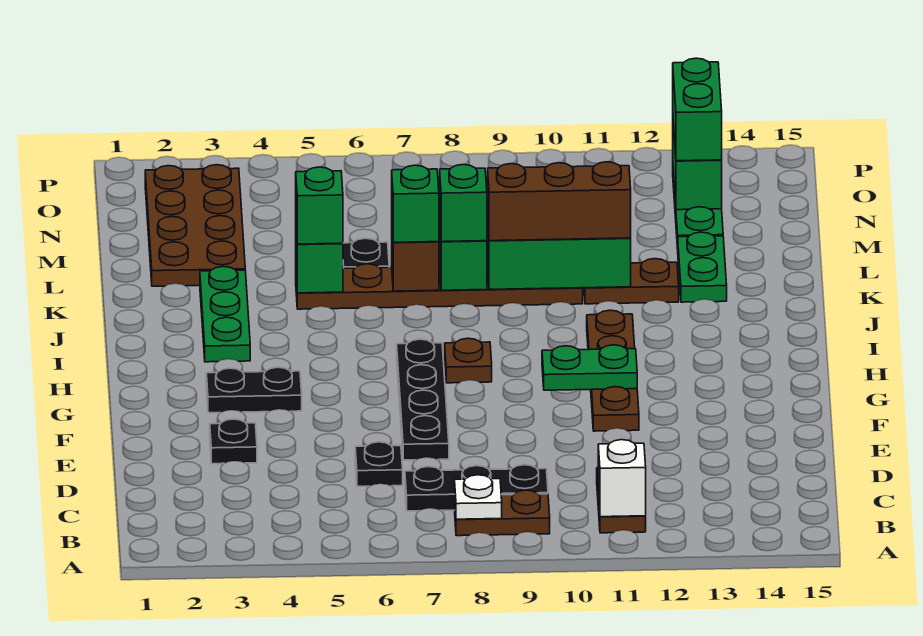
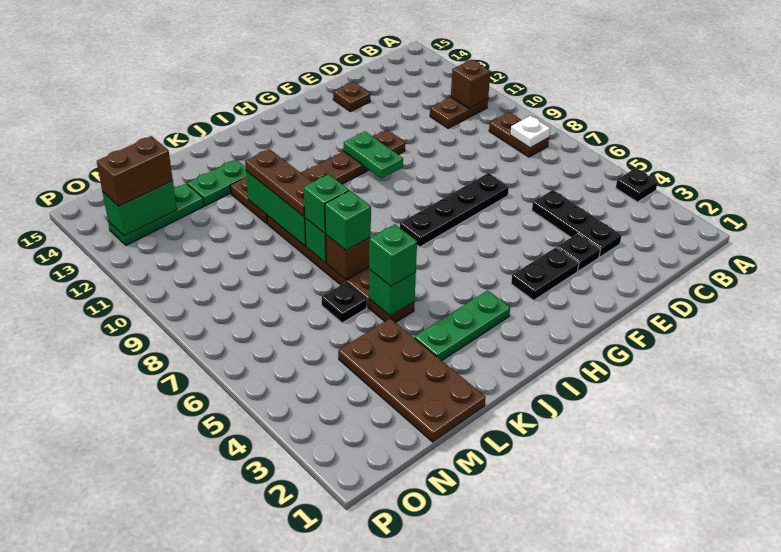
white brick B11 level 2 -> brown brick B11 level 2
black plate C7:C9 level 1 -> black plate D3:D5 level 1
black plate D6 level 1 -> black plate A4 level 1
black plate G3:G4 level 1 -> black plate F3:G3 level 1
brown plate H8 level 1 -> brown plate E14 level 1
brown brick K9:K11 level 3 -> brown plate K9:K11 level 3
brown plate L2:O3 level 1 -> brown plate L1:M4 level 1
green brick N13:O13 level 3 -> brown brick N13:O13 level 3

